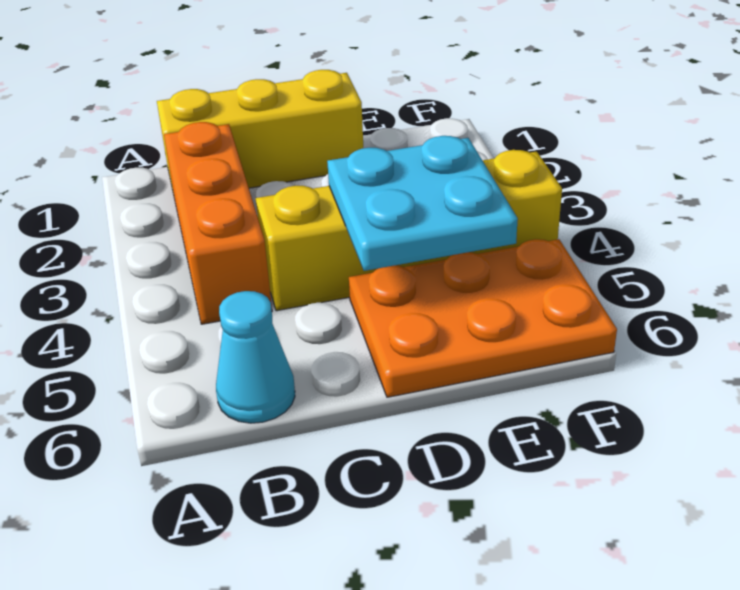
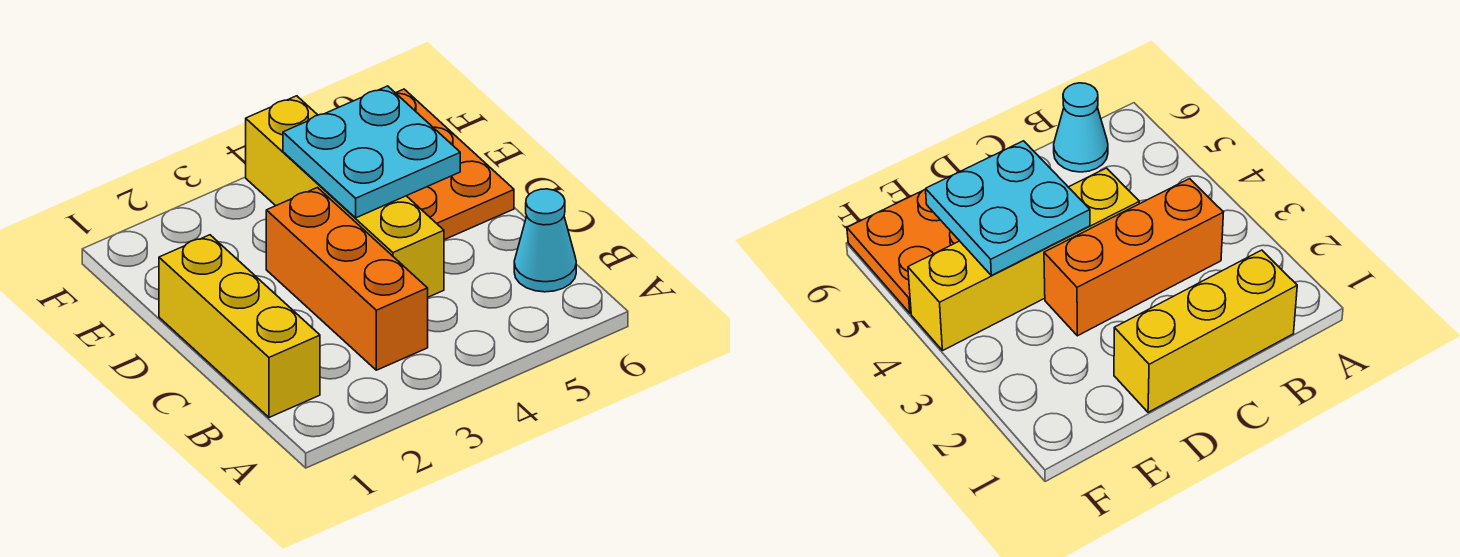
orange brick B2:B4 level 1 -> orange brick B3:D3 level 1

